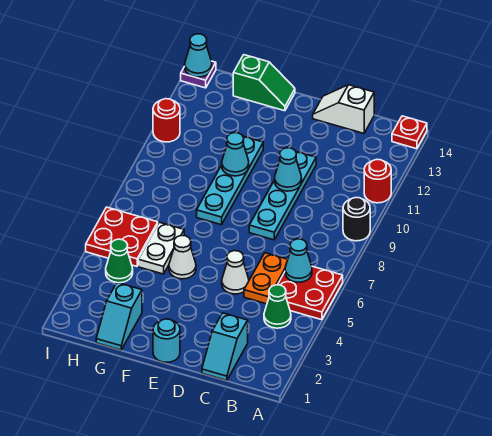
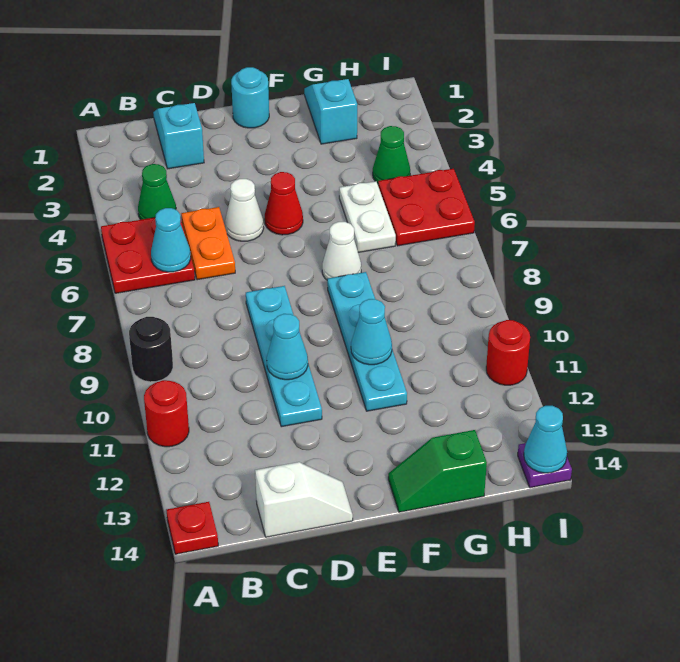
none -> red cone E5 level 1
white cone F5 level 1 -> white cone F7 level 1

